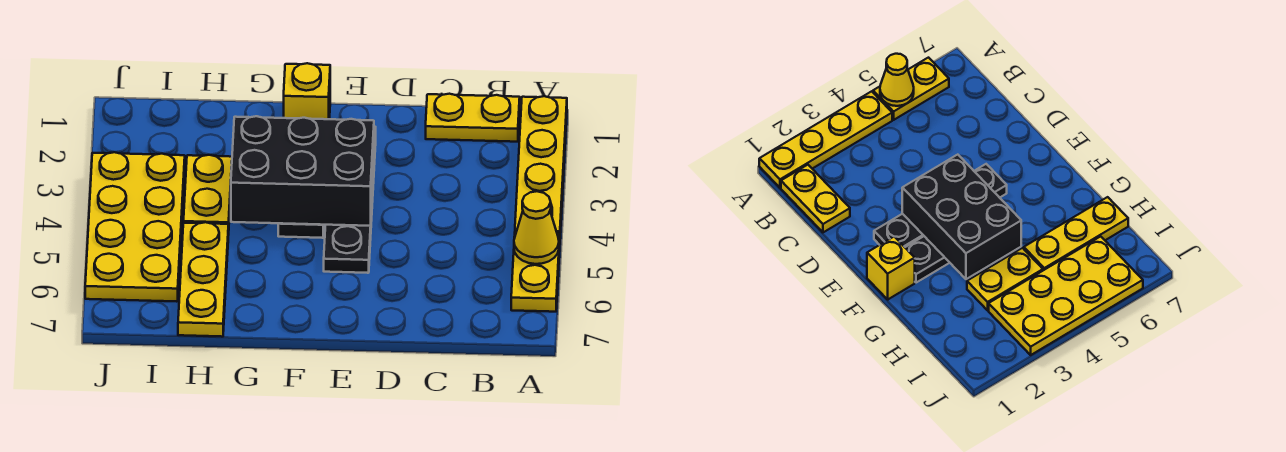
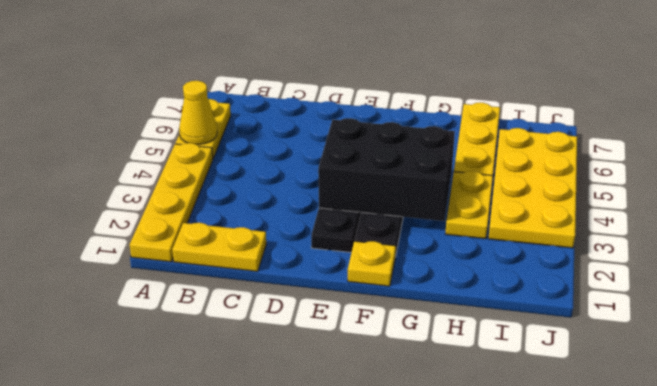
yellow brick F1 level 1 -> yellow plate F1 level 1

